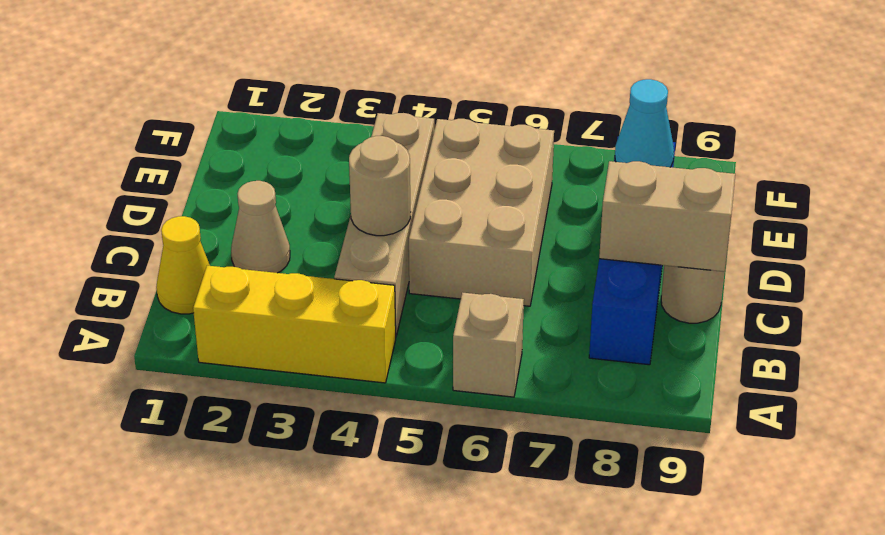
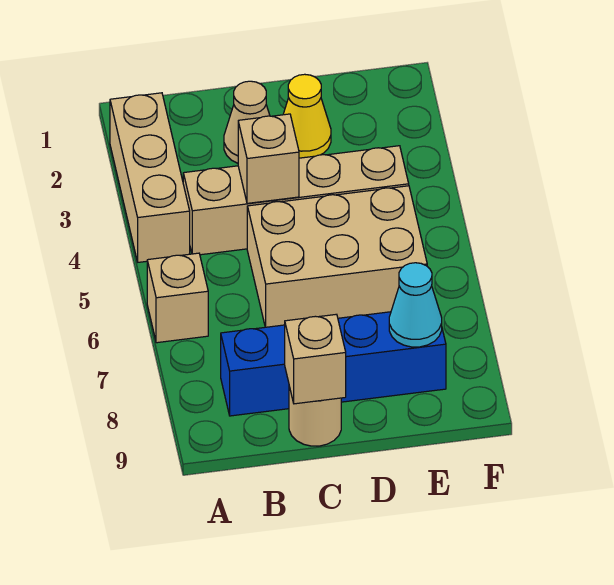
yellow brick A2:A4 level 1 -> tan brick A2:A4 level 1
yellow cone B1 level 1 -> yellow cone D2 level 1
tan round brick C4 level 2 -> tan brick C4 level 2
tan brick C8:C9 level 2 -> tan brick C9 level 2

